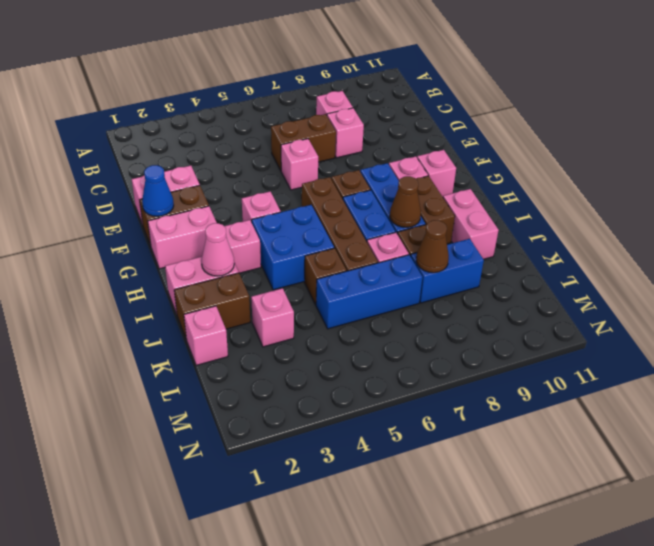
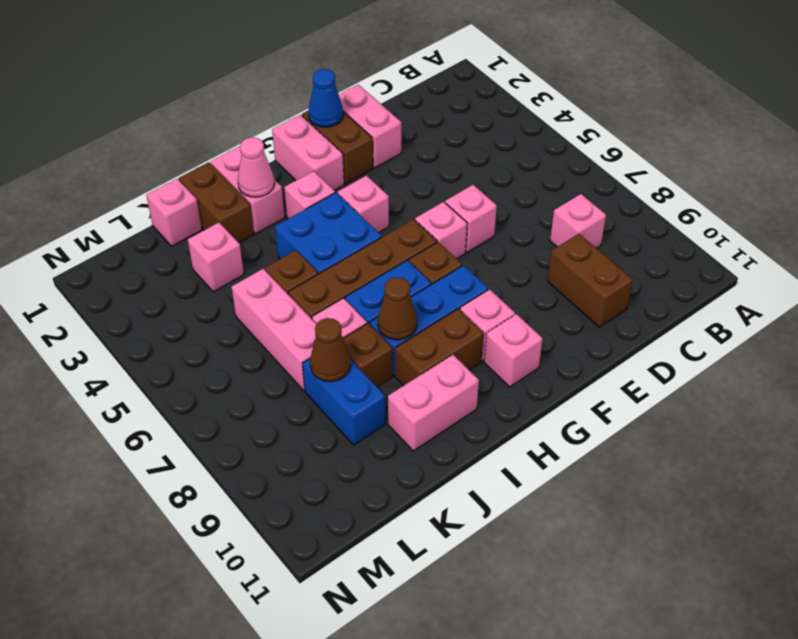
brown brick D6:D7 level 1 -> brown brick D9:D10 level 1
pink brick D8 level 1 -> pink brick F6 level 1
blue brick K5:K7 level 1 -> pink brick K5:K7 level 1

